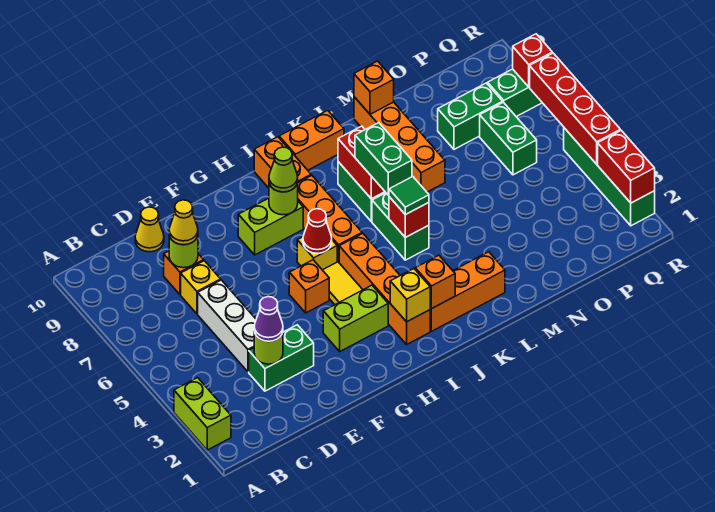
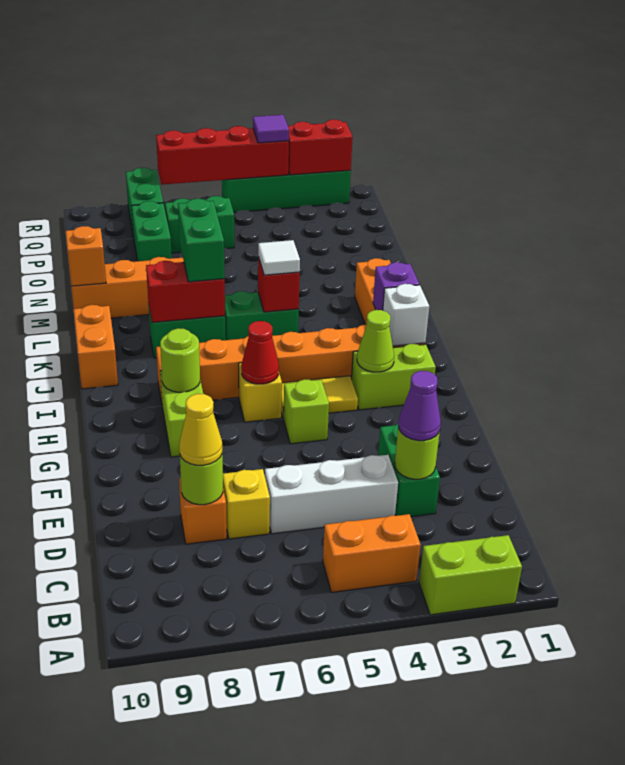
yellow cone D10 level 1 -> none
lime brick G3:H3 level 1 -> lime brick H2:H3 level 1
orange brick G5 level 1 -> lime brick G5 level 1
lime cone H8 level 3 -> lime cone H3 level 2
yellow brick I2 level 2 -> white brick I2 level 2
orange brick I9:I10 level 1 -> orange brick B4:B5 level 1
orange brick J2 level 2 -> purple brick J2 level 2
green tile K5 level 3 -> white tile K5 level 3
green brick K6:K7 level 3 -> green brick K7:L7 level 3
none -> purple tile R4 level 3
red brick R8 level 2 -> none

